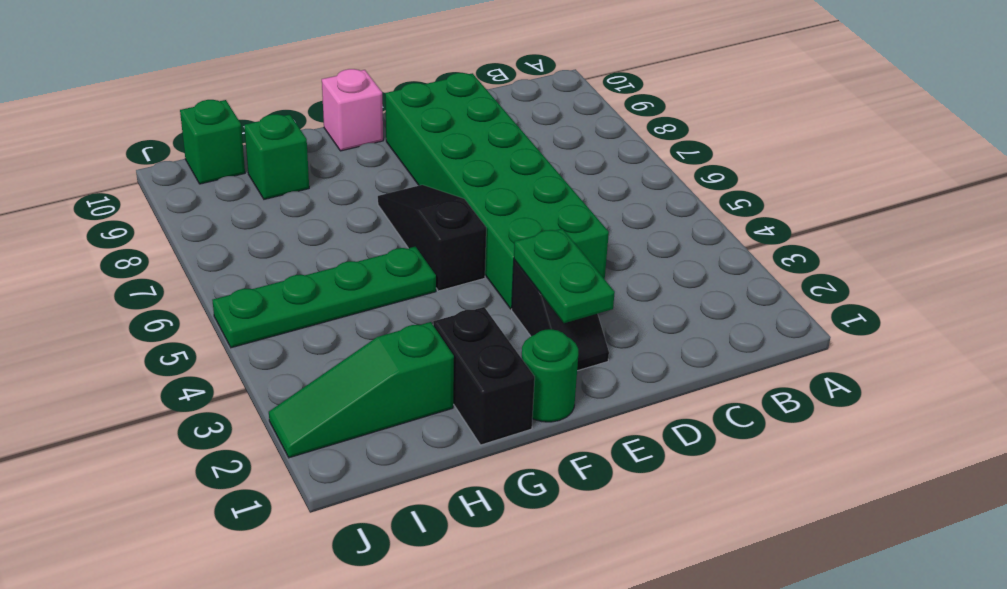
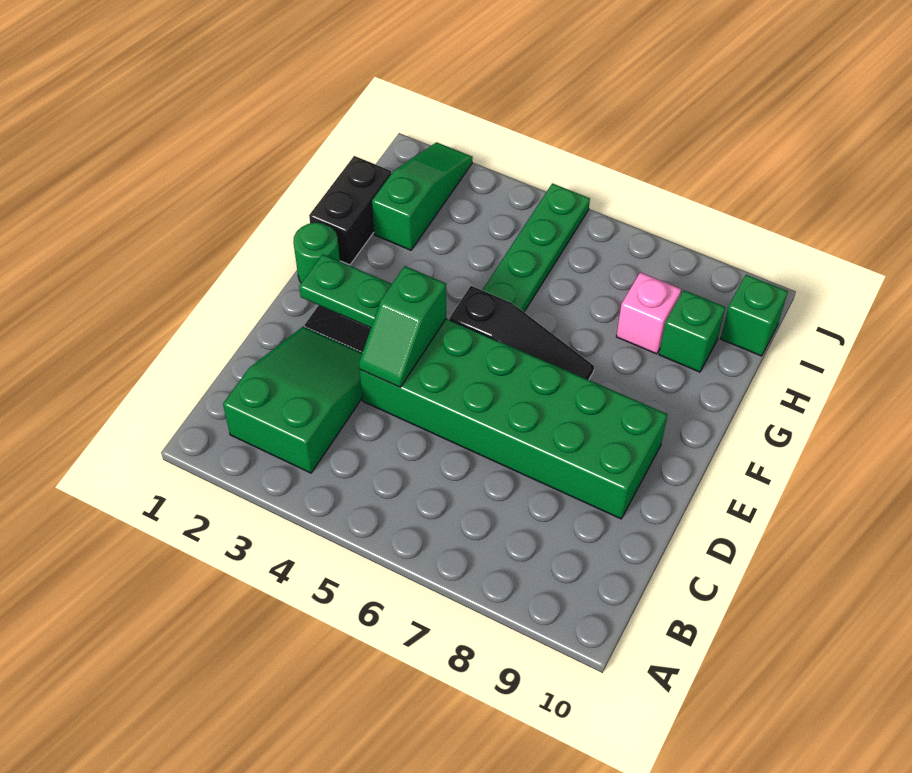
none -> green slope B2:D3 level 1 top B
none -> green slope D4:E4 level 2 top E
pink brick F10 level 1 -> pink brick H8 level 1
black brick G1:G2 level 1 -> black brick G1:H1 level 1

